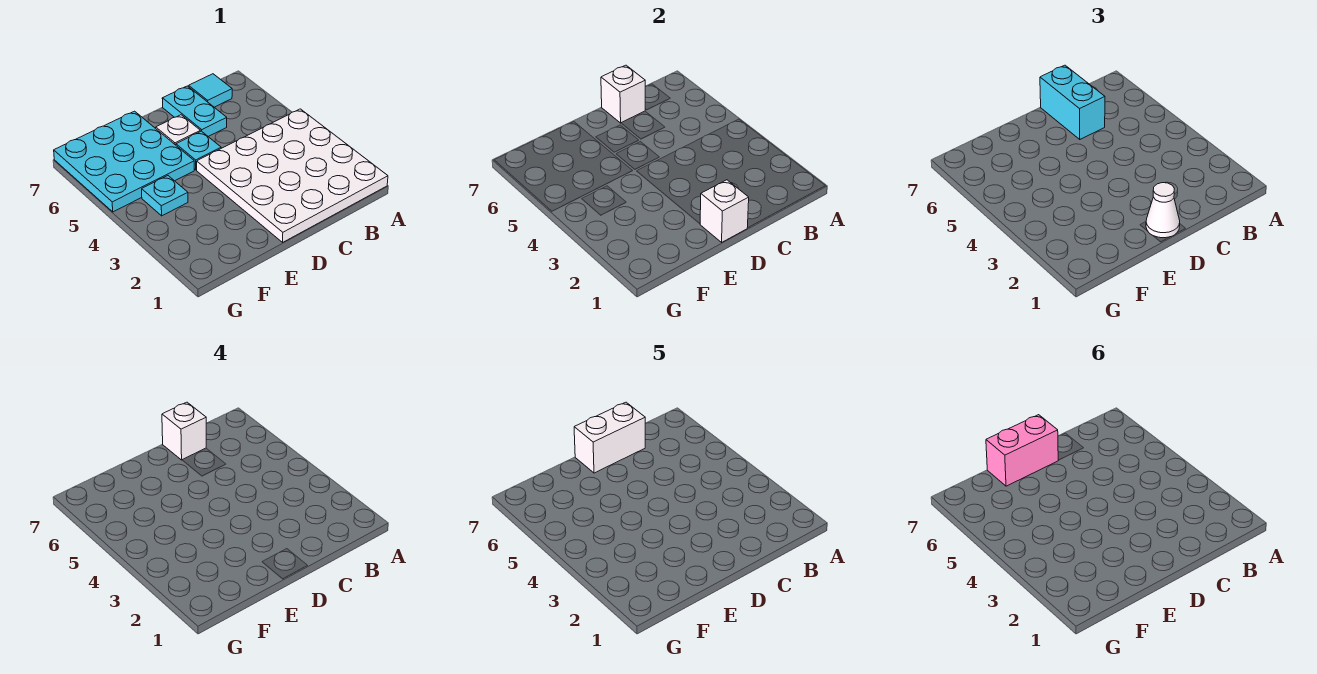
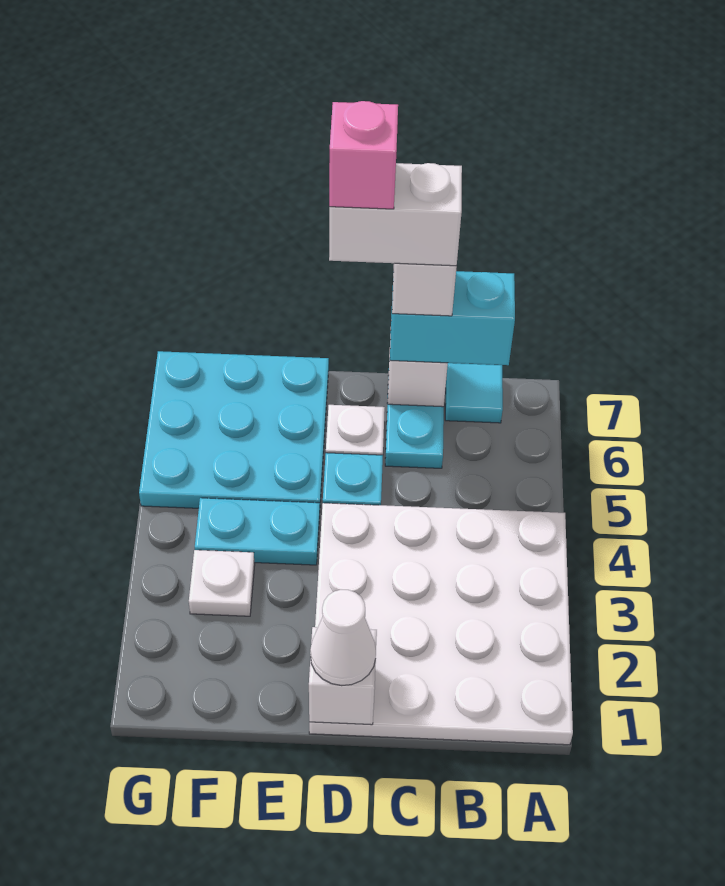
cyan brick C6:C7 level 3 -> cyan brick B7:C7 level 3
pink brick D7:E7 level 6 -> pink brick D7 level 6
none -> white plate F3 level 1
cyan plate F4 level 1 -> cyan plate E4:F4 level 1

